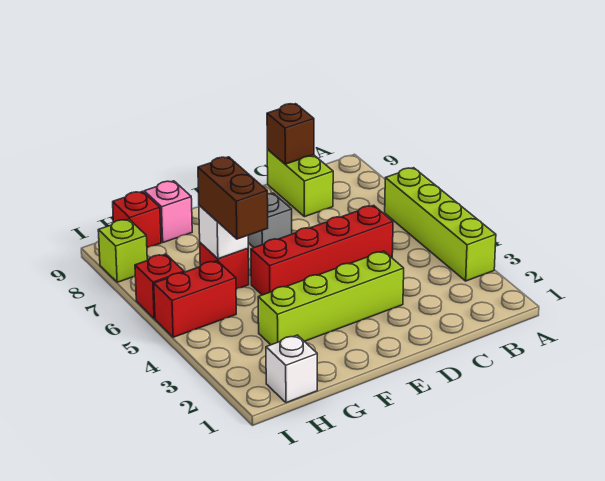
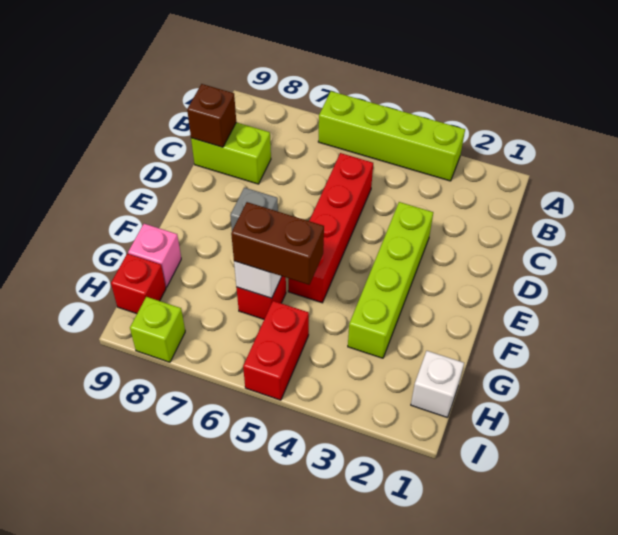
red brick I6 level 1 -> none

